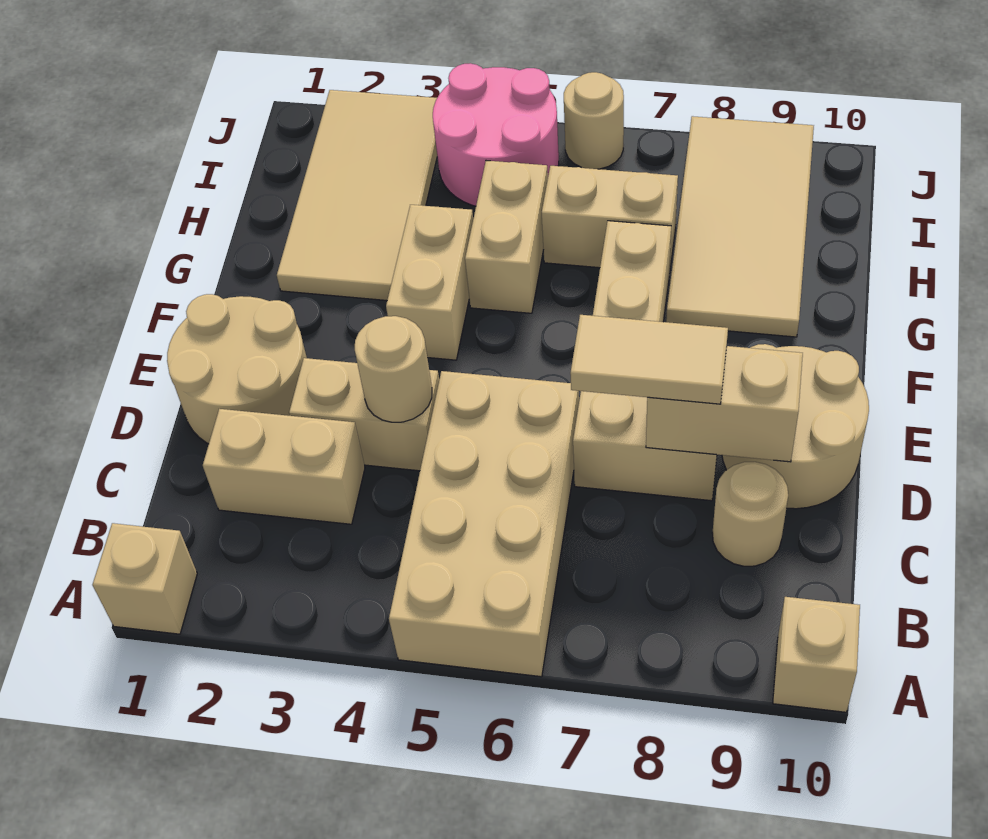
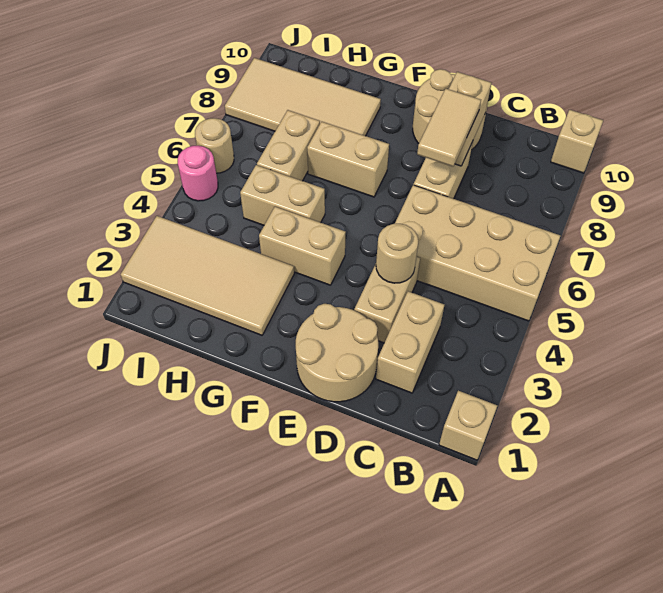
tan round brick C9 level 1 -> none
pink round brick I4:J5 level 1 -> pink round brick J5 level 1

